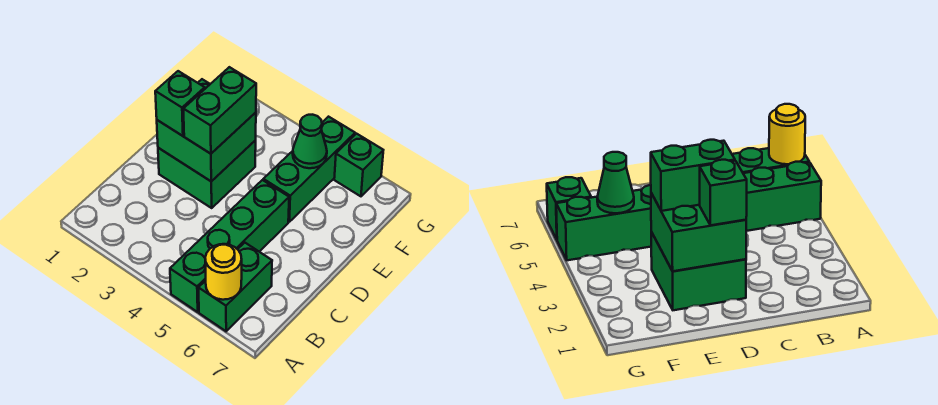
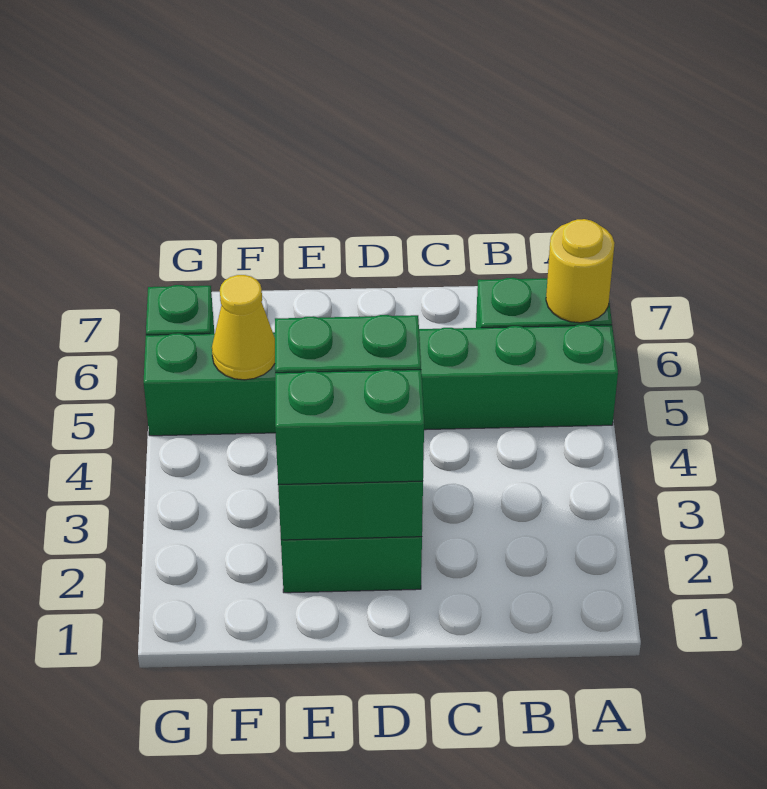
green brick D2 level 3 -> green brick D2:E2 level 3
green cone F5 level 2 -> yellow cone F5 level 2

